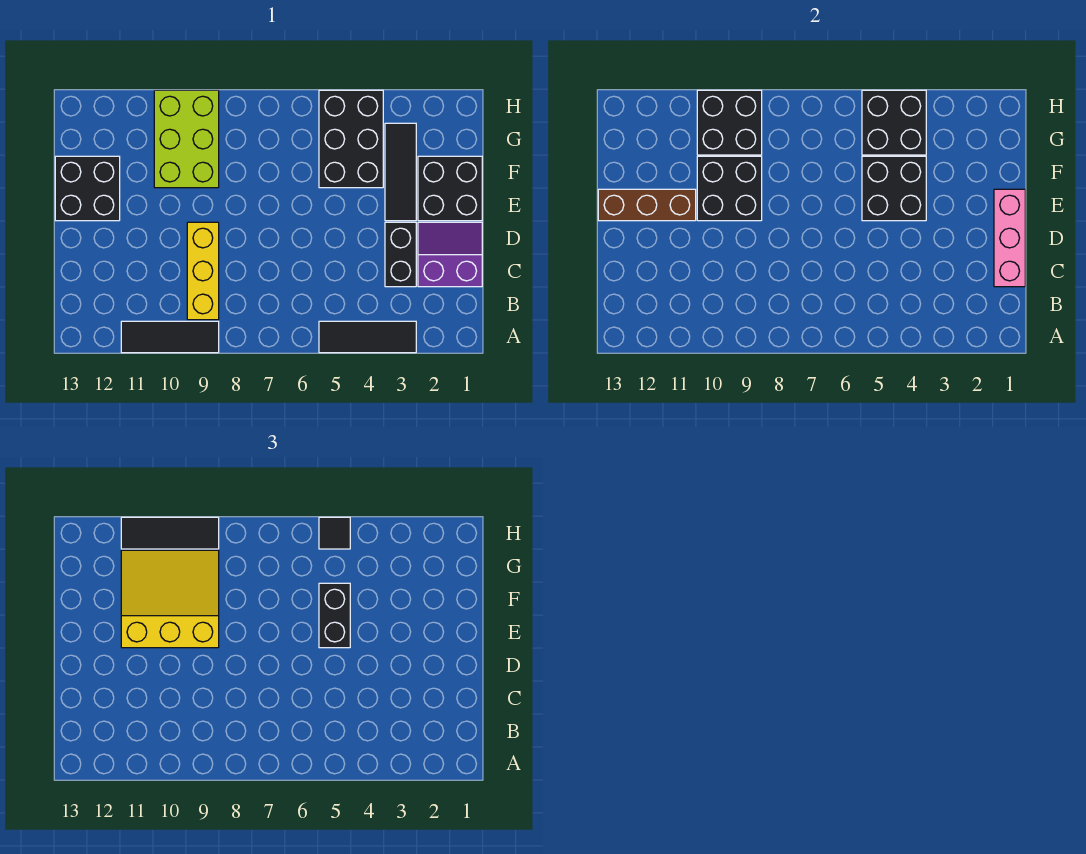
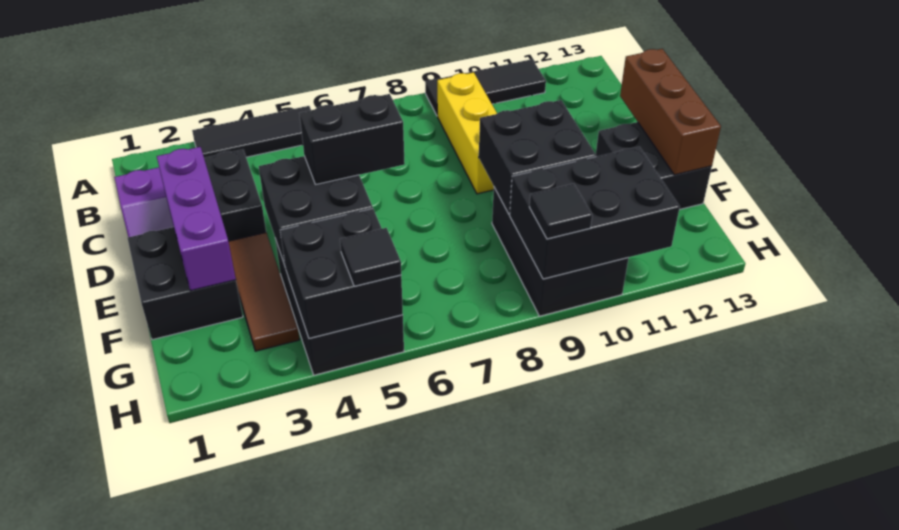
pink brick C1:E1 level 2 -> none
none -> purple brick D2:F2 level 2
black tile E3:G3 level 1 -> brown tile E3:G3 level 1
black brick E5:F5 level 3 -> black brick E5:E6 level 3
yellow slope E9:G11 level 3 top E -> none
brown brick E11:E13 level 2 -> brown brick D13:F13 level 2
lime brick F9:H10 level 1 -> black brick F9:H10 level 1
black brick G9:H10 level 2 -> black brick G9:H11 level 2
black tile H9:H11 level 3 -> black tile H9 level 3

